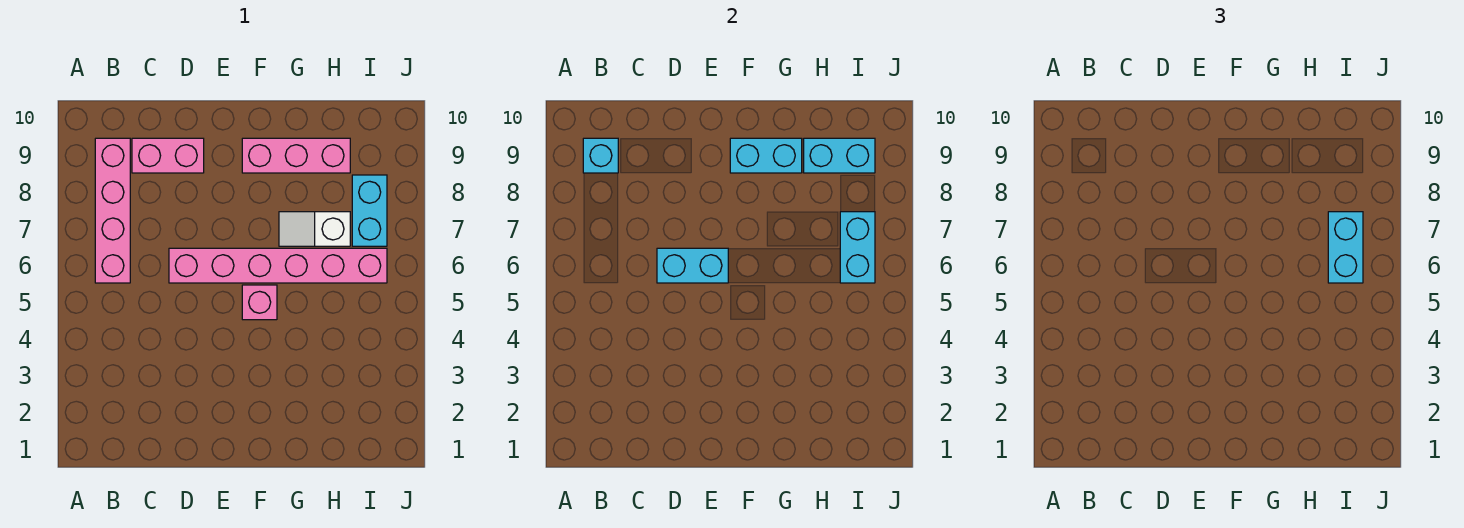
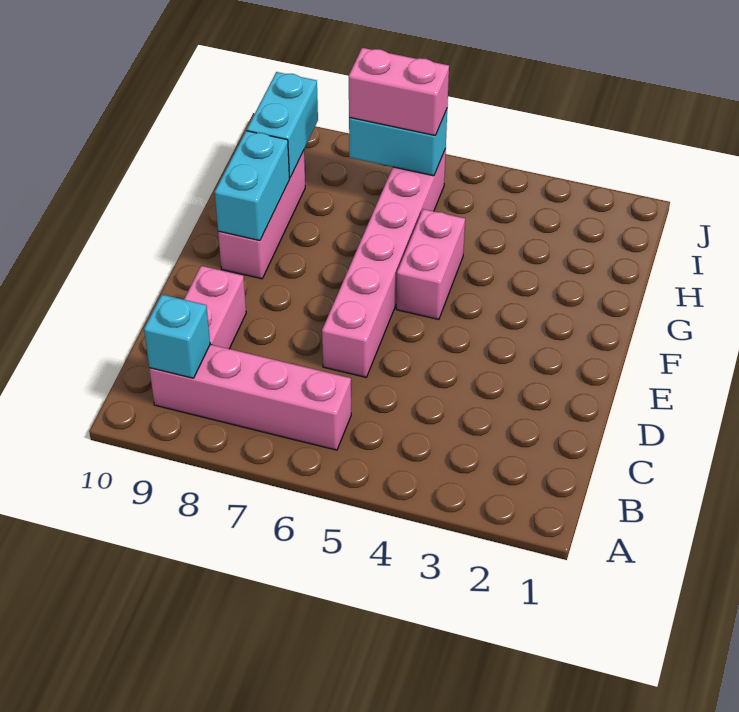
cyan brick D6:E6 level 2 -> none
pink brick F5 level 1 -> pink brick F5:G5 level 1
white slope G7:H7 level 1 top H -> none
cyan brick I6:I7 level 3 -> pink brick I6:I7 level 3
cyan brick I7:I8 level 1 -> none

